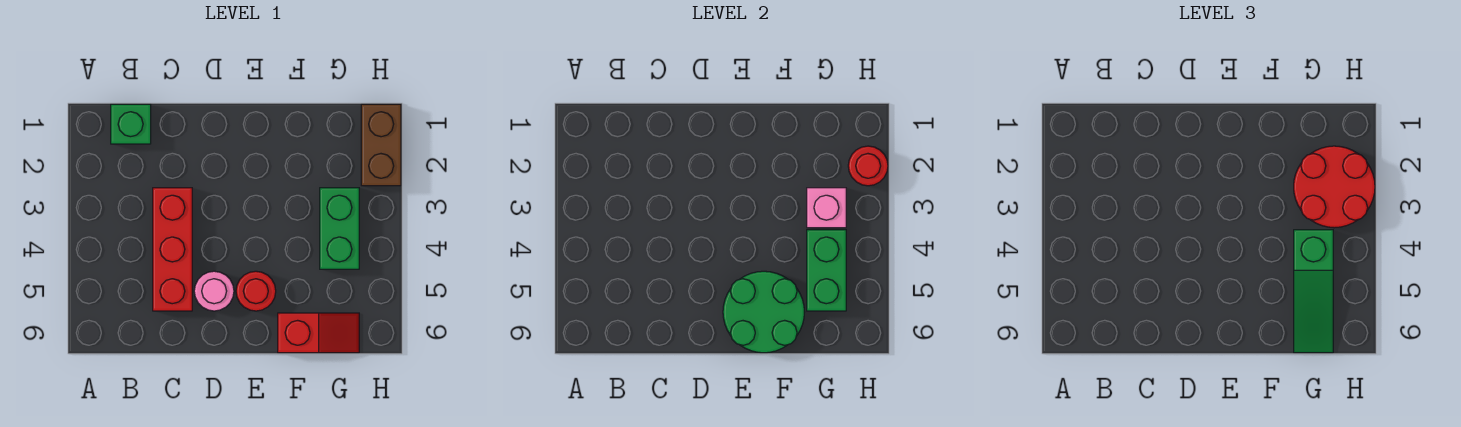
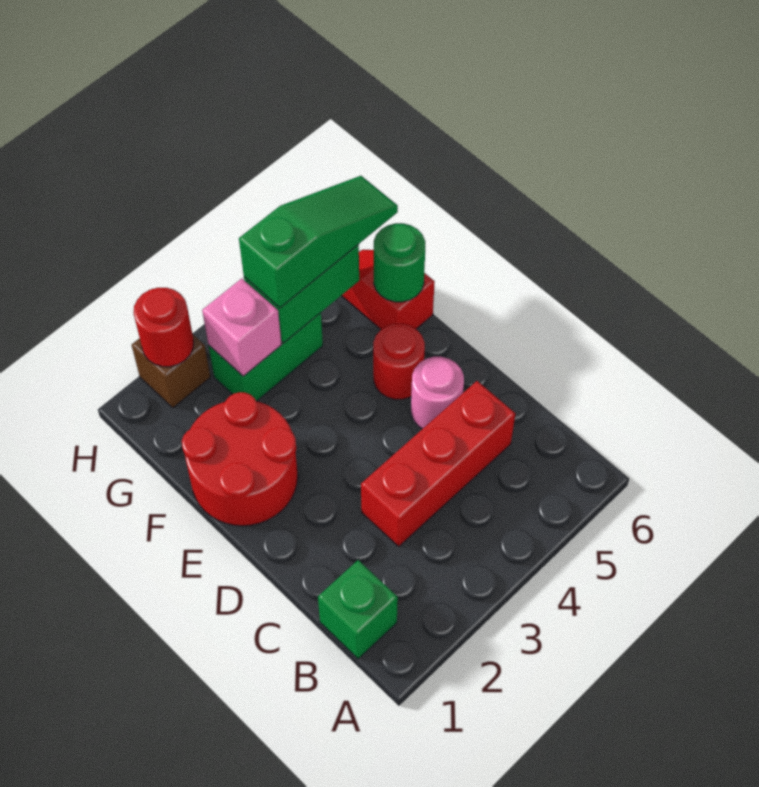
green round brick E5:F6 level 2 -> green round brick F6 level 2
red round brick G2:H3 level 3 -> red round brick E1:F2 level 1
brown brick H1:H2 level 1 -> brown brick H2 level 1

